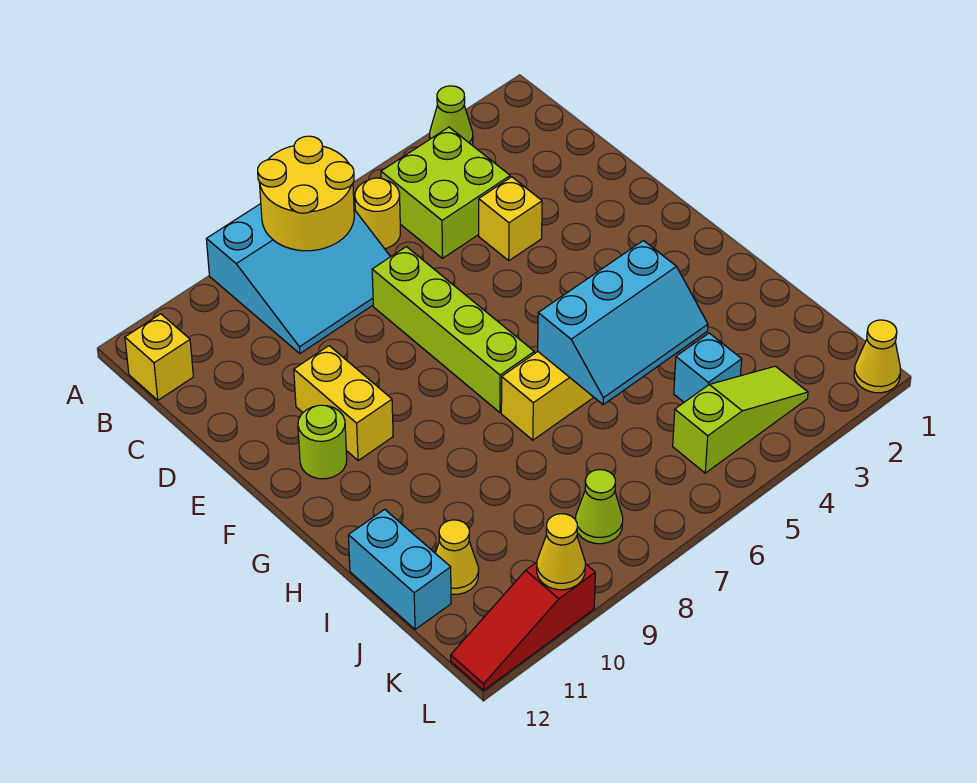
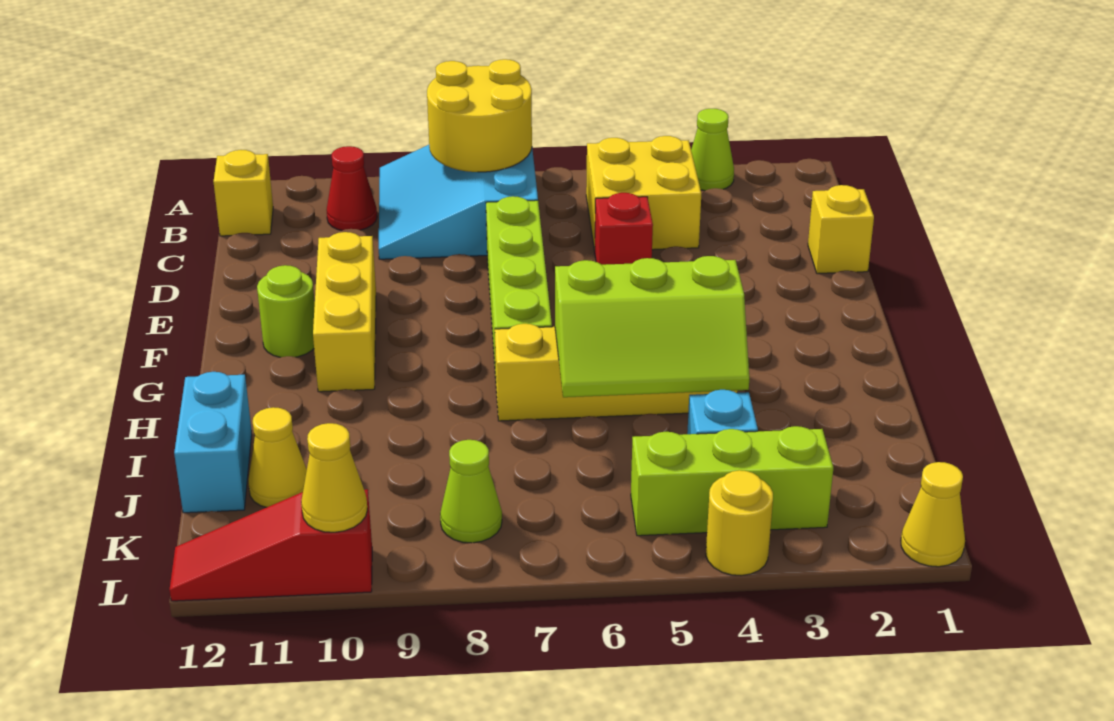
cyan slope A7:C9 level 1 top A -> cyan slope A7:C9 level 1 top 7
lime brick B4:C5 level 1 -> yellow brick B4:C5 level 1
yellow round brick B6 level 1 -> yellow round brick L4 level 1
none -> red cone B10 level 1
yellow brick D4 level 1 -> yellow brick D1 level 1
none -> red brick D5 level 1
yellow brick E10:F10 level 1 -> yellow brick E10:G10 level 1
cyan slope H4:I6 level 2 top H -> lime slope H4:I6 level 2 top H
lime slope K3:K5 level 1 top 5 -> lime brick K3:K5 level 1

